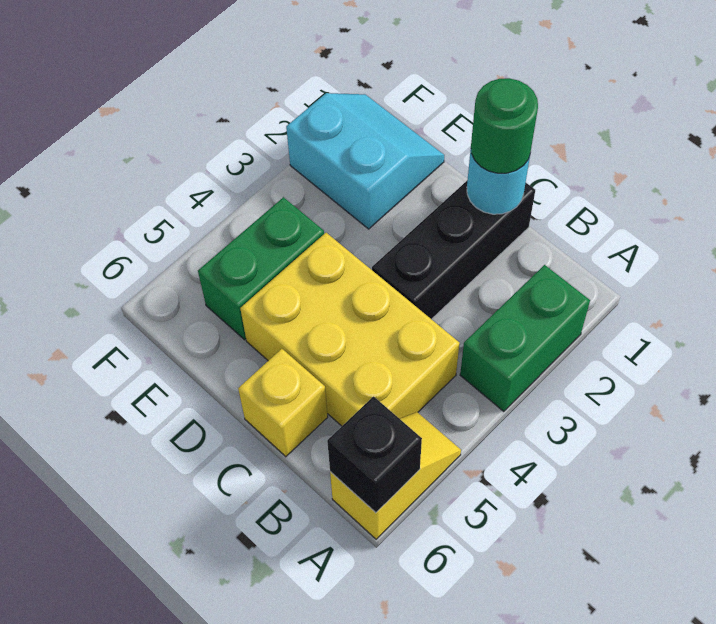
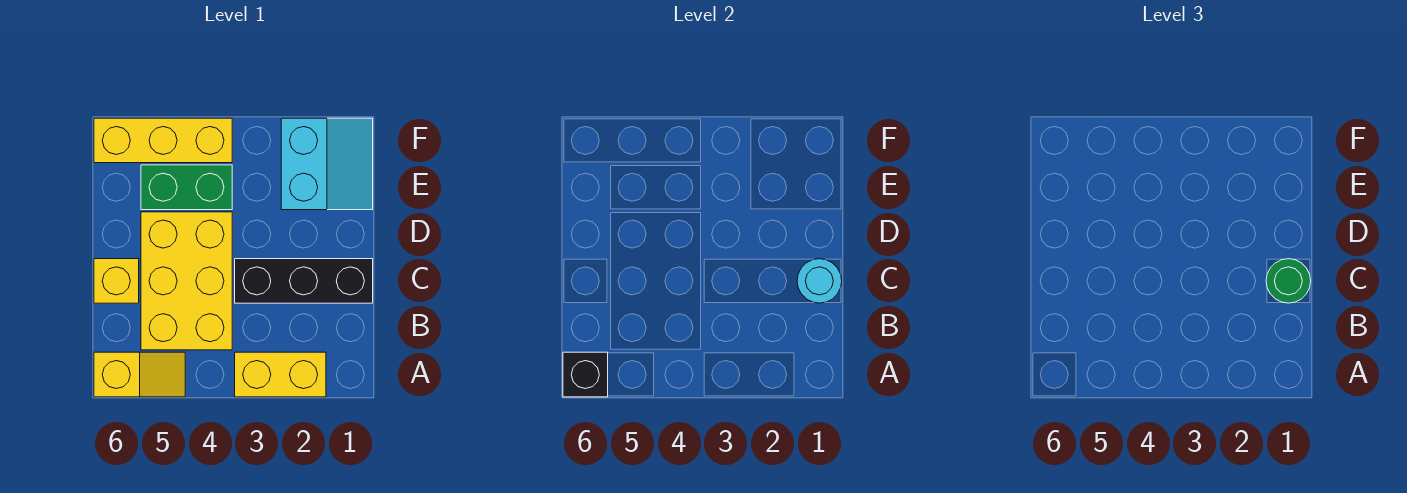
green brick A2:A3 level 1 -> yellow brick A2:A3 level 1
none -> yellow brick F4:F6 level 1

